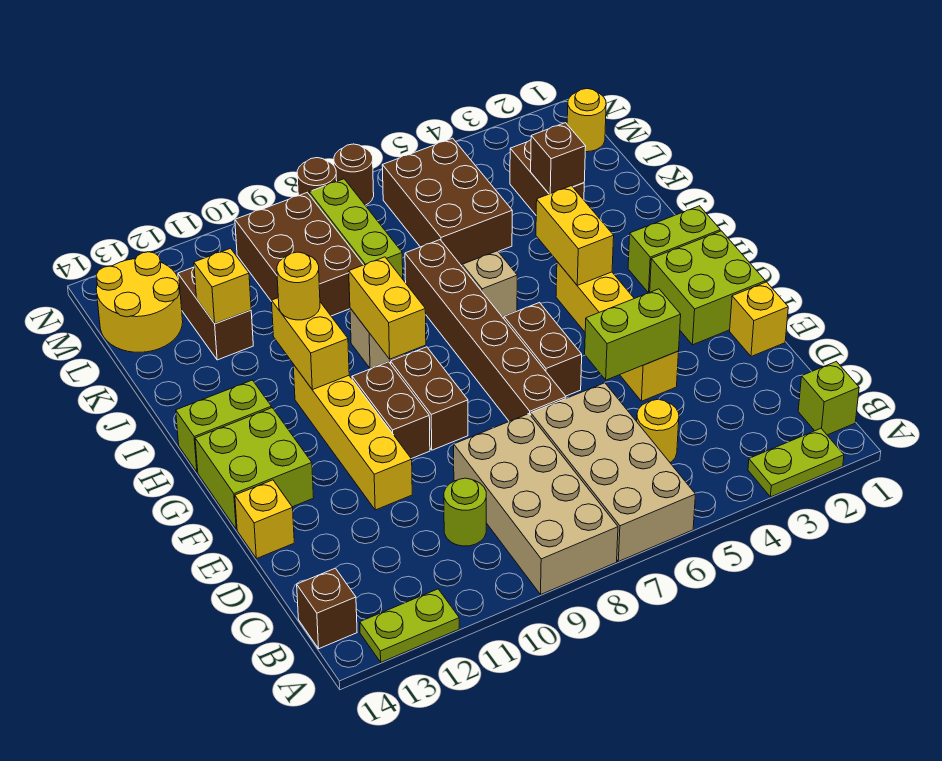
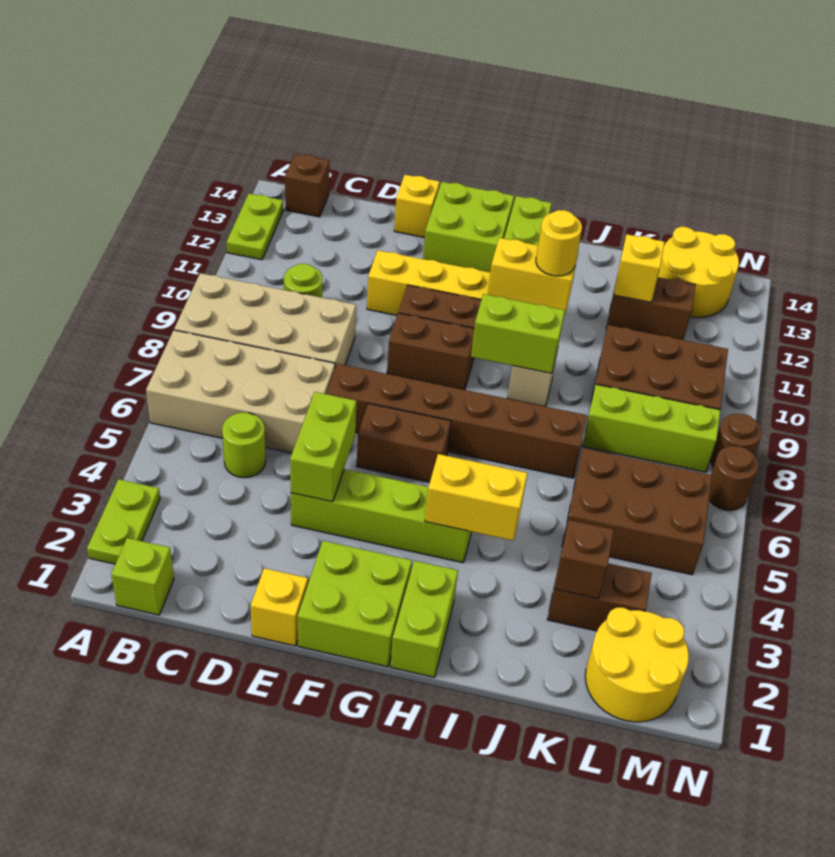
yellow round brick C5 level 1 -> lime round brick C5 level 1
yellow brick E4:H4 level 1 -> lime brick E4:H4 level 1
yellow brick H9:I9 level 2 -> lime brick H9:I9 level 2
tan brick I6 level 1 -> none
yellow round brick M1 level 1 -> yellow round brick L1:M2 level 1

